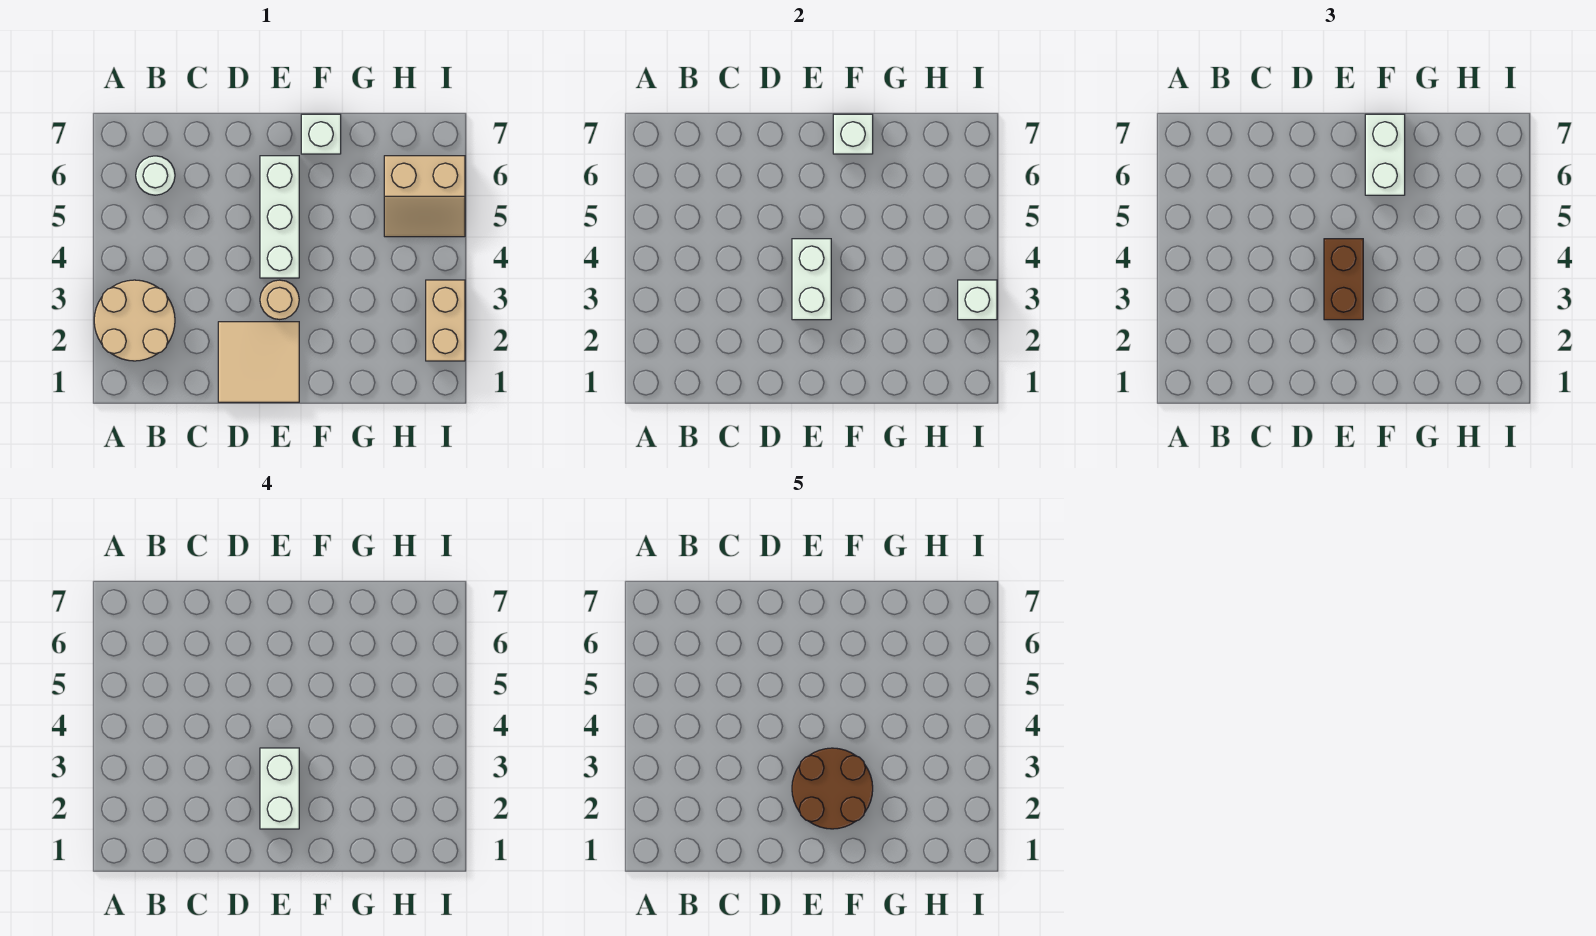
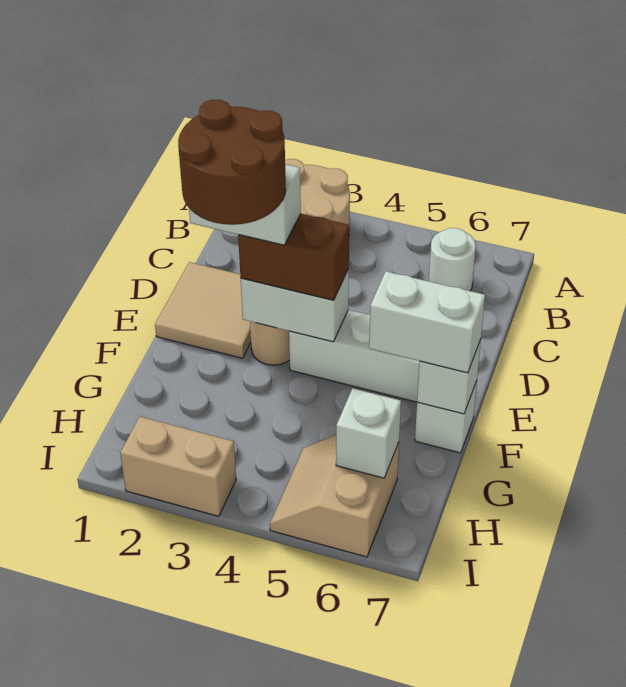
white brick I3 level 2 -> white brick H6 level 2

